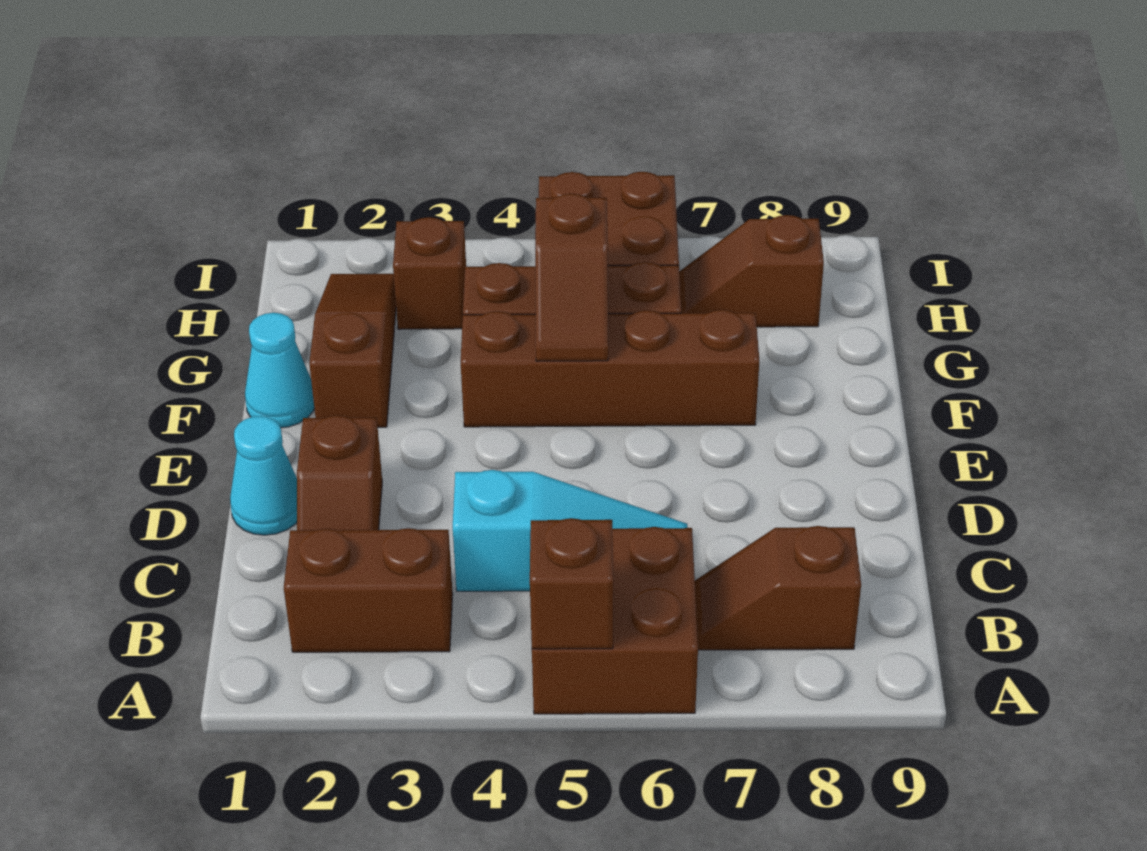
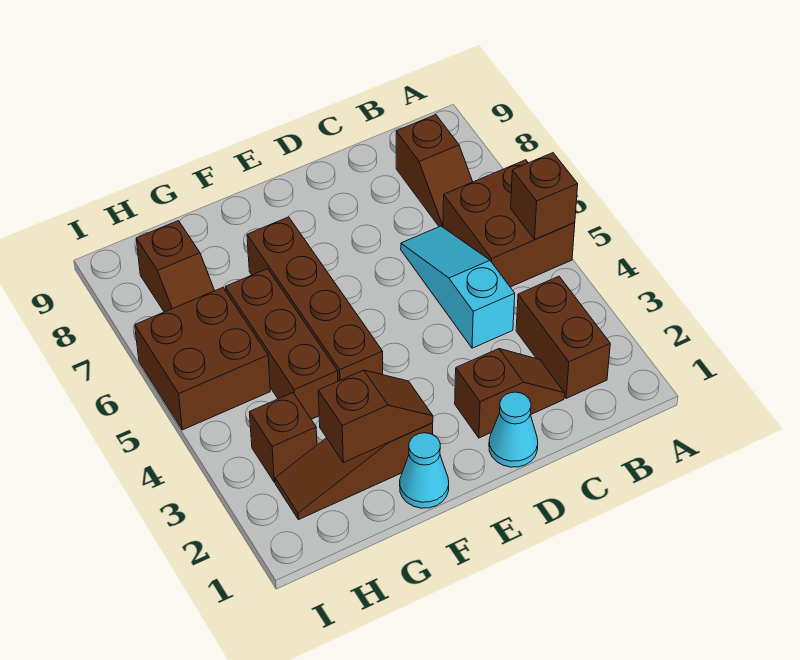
brown slope F5:G5 level 2 top G -> brown slope F2:G2 level 2 top G

